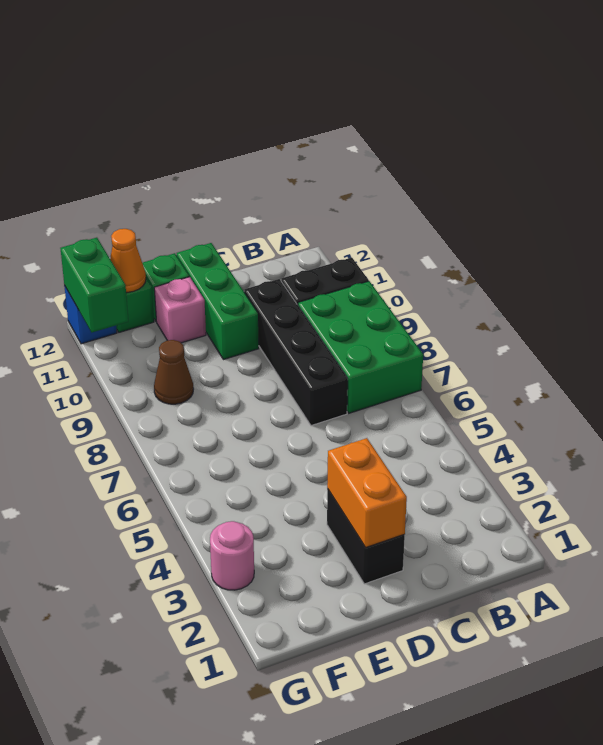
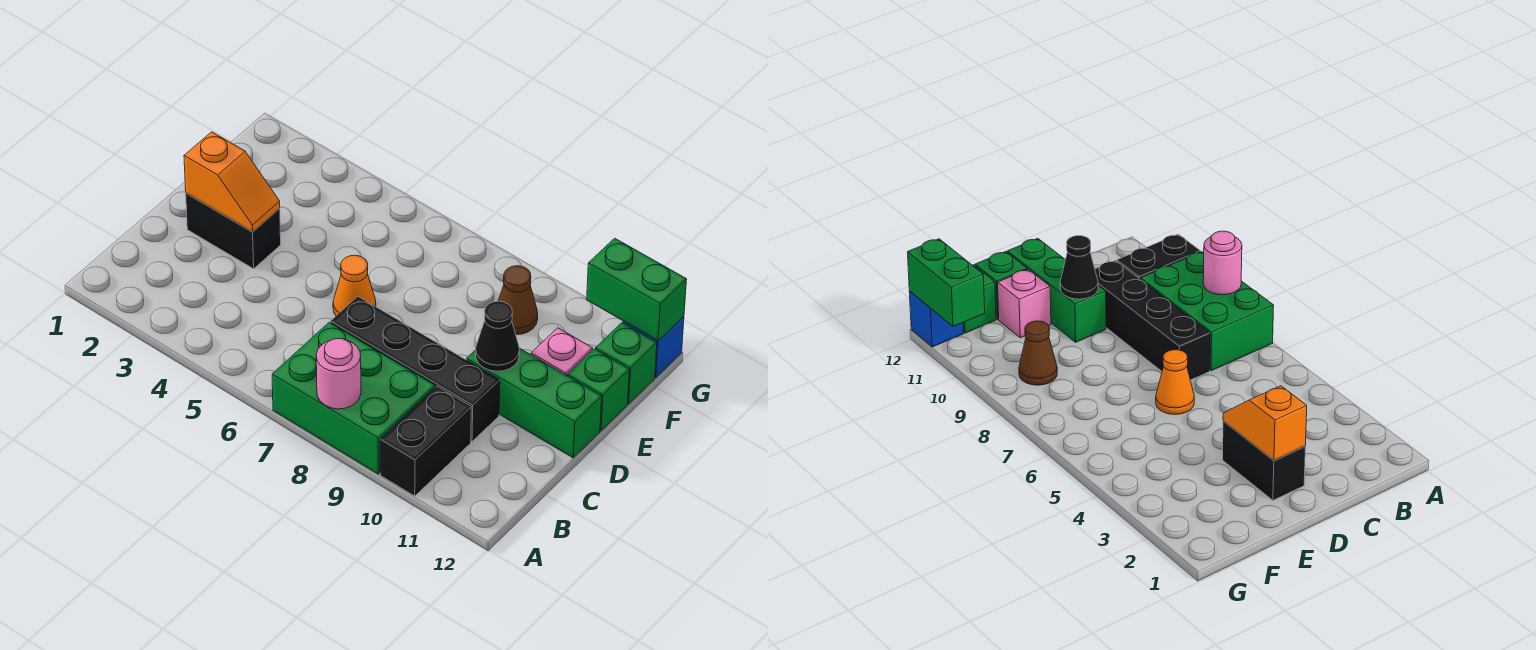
orange brick D2:D3 level 2 -> orange slope D2:D3 level 2 top 2
none -> black cone D10 level 2
orange cone F12 level 2 -> orange cone D6 level 1
pink round brick G3 level 1 -> pink round brick A8 level 2

